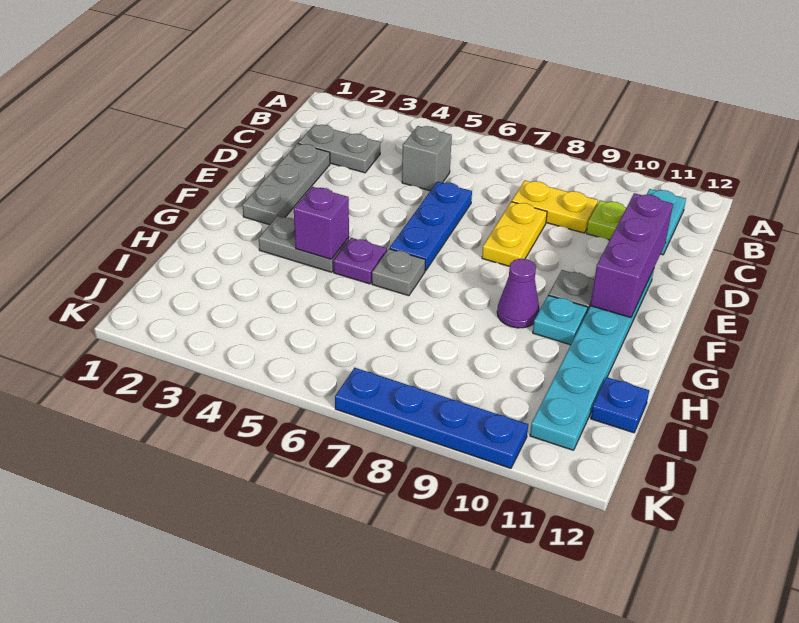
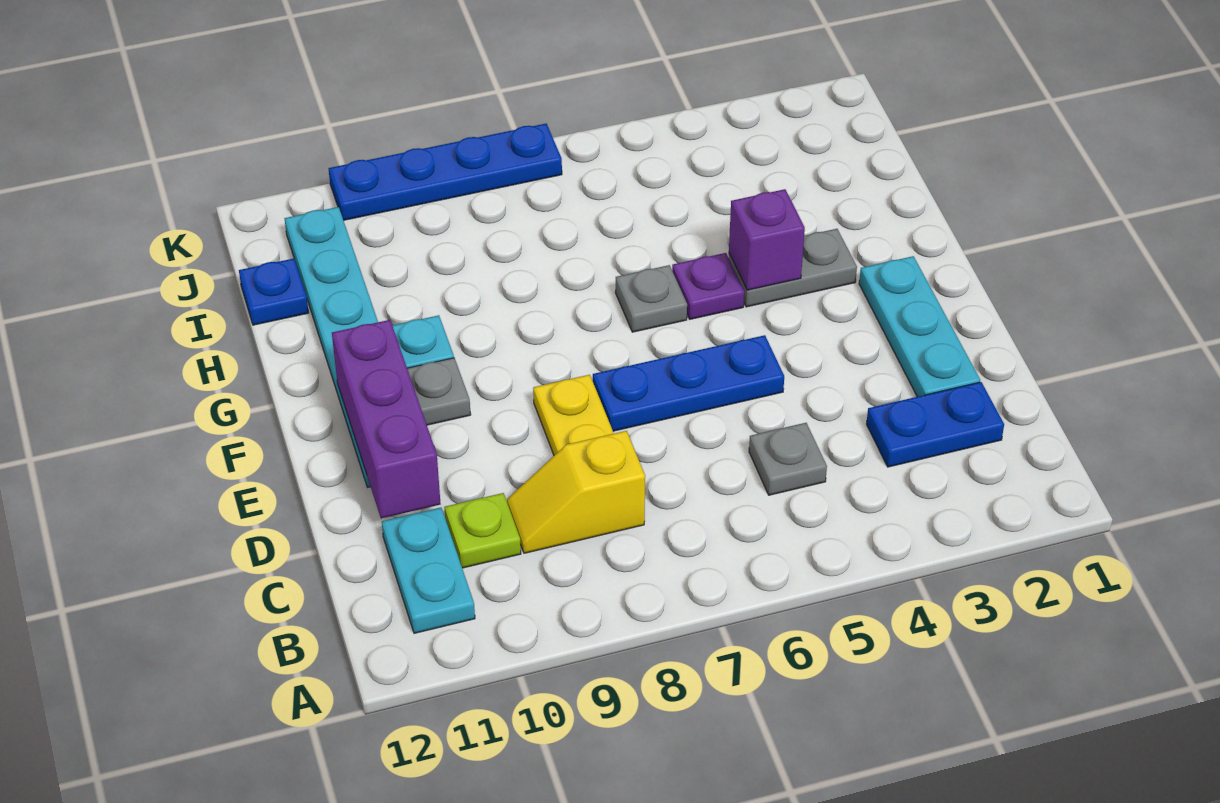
grey plate C2:C3 level 1 -> blue plate C2:C3 level 1
grey brick C5 level 1 -> grey plate C5 level 1
yellow plate C8:C9 level 1 -> yellow slope C8:C9 level 1 top 8
grey plate D2:F2 level 1 -> cyan plate D2:F2 level 1
blue plate D6:F6 level 1 -> blue plate E5:E7 level 1
purple cone G9 level 1 -> none

